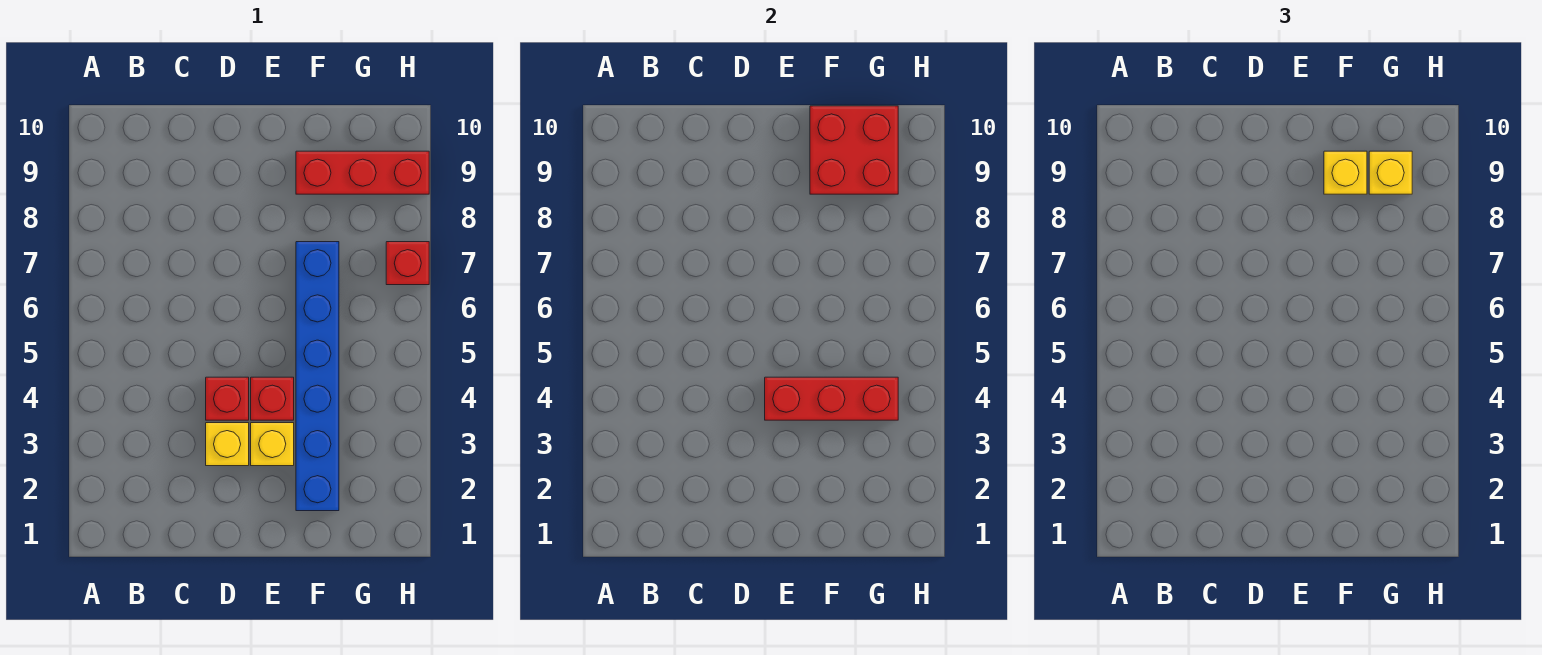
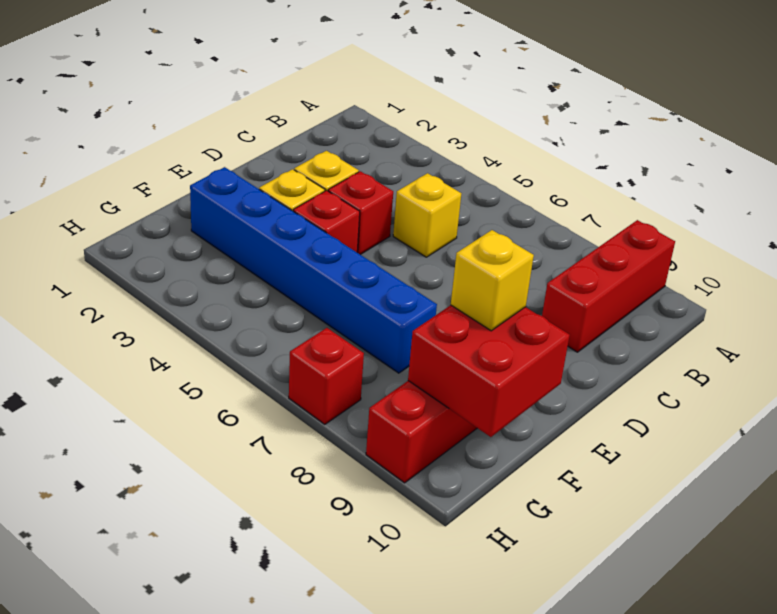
red brick E4:G4 level 2 -> red brick A9:C9 level 1
yellow brick G9 level 3 -> yellow brick C5 level 1

